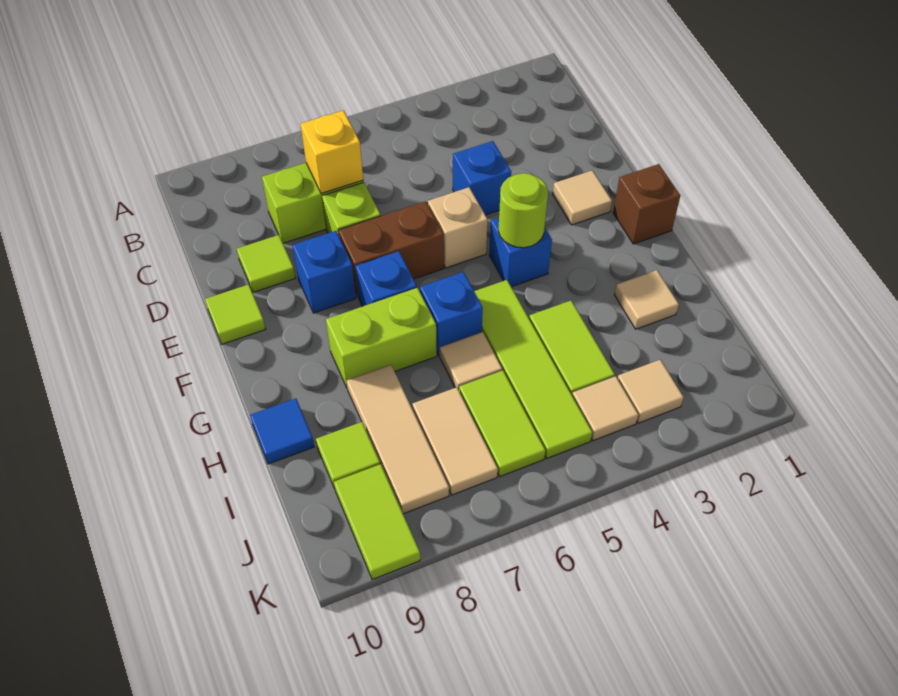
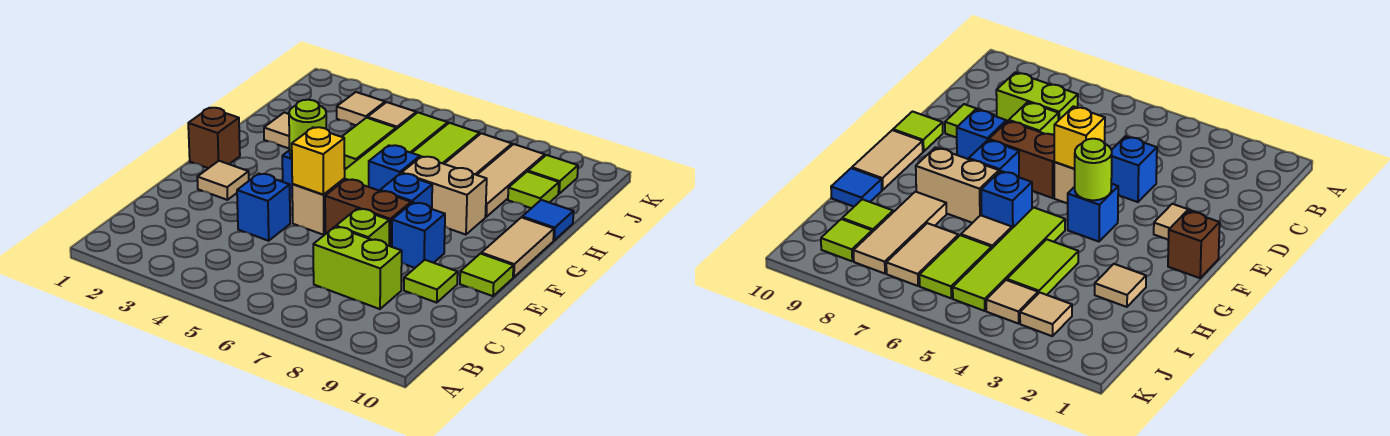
yellow brick C7 level 2 -> yellow brick E5 level 2
none -> tan tile F10:G10 level 1
lime brick G7:G8 level 1 -> tan brick G7:G8 level 1
lime tile J9:K9 level 1 -> lime tile J9 level 1

